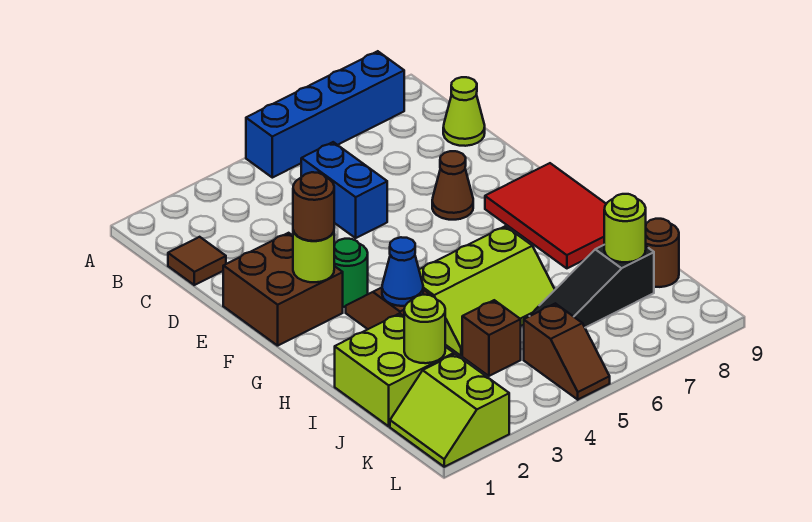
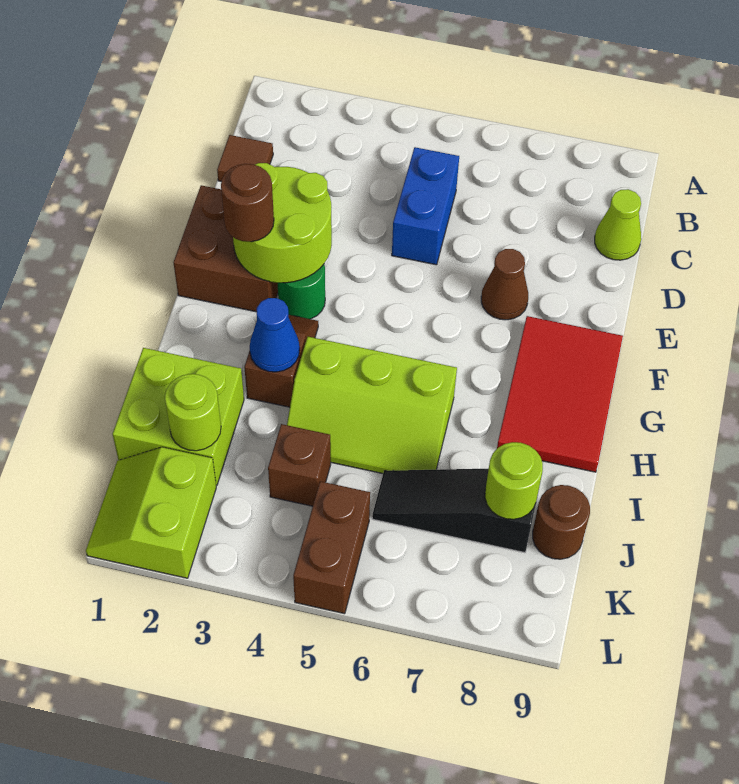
blue brick A5:A8 level 1 -> none
lime round brick F2 level 2 -> lime round brick E2:F3 level 2
brown slope K5:L5 level 1 top K -> brown brick K5:L5 level 1

